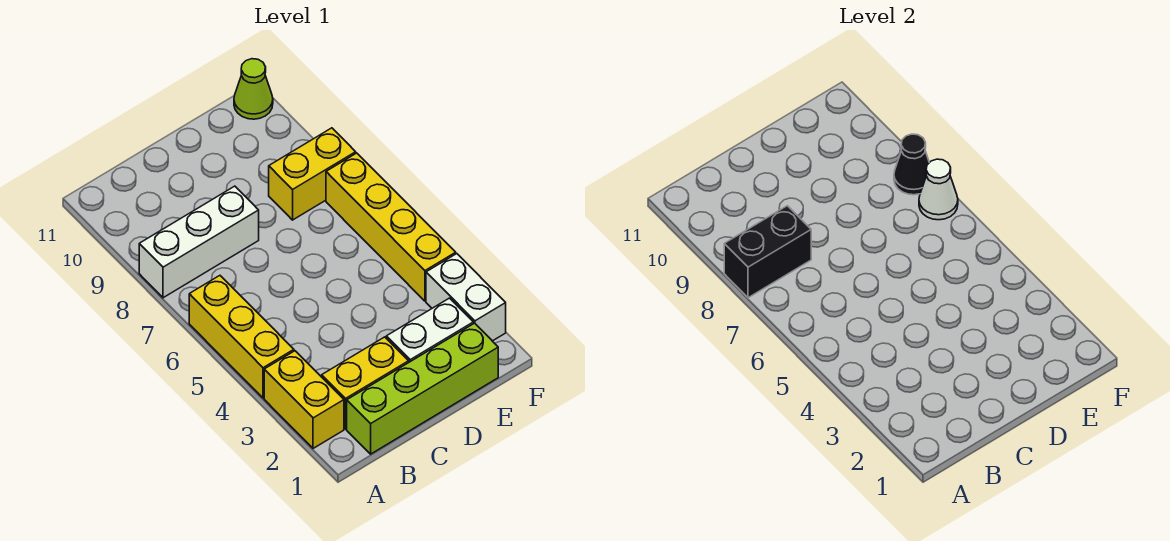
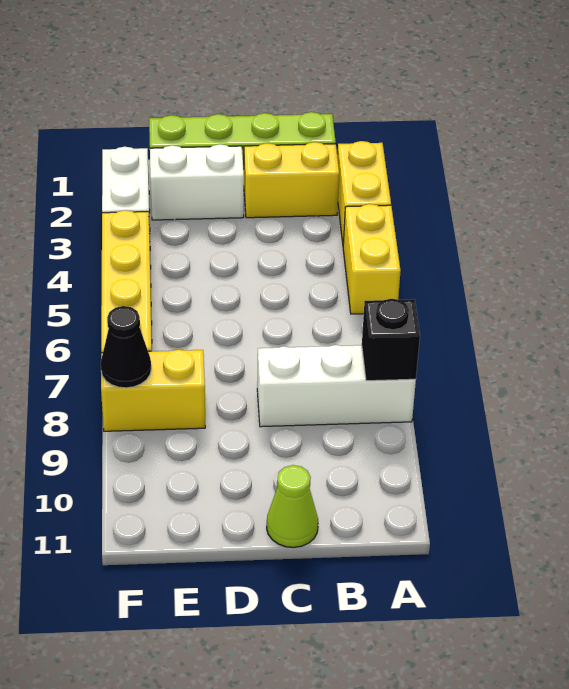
yellow brick A4:A6 level 1 -> yellow brick A4:A5 level 1
black brick A8:B8 level 2 -> black brick A8 level 2
white cone F7 level 2 -> none
lime cone F11 level 1 -> lime cone C11 level 1

